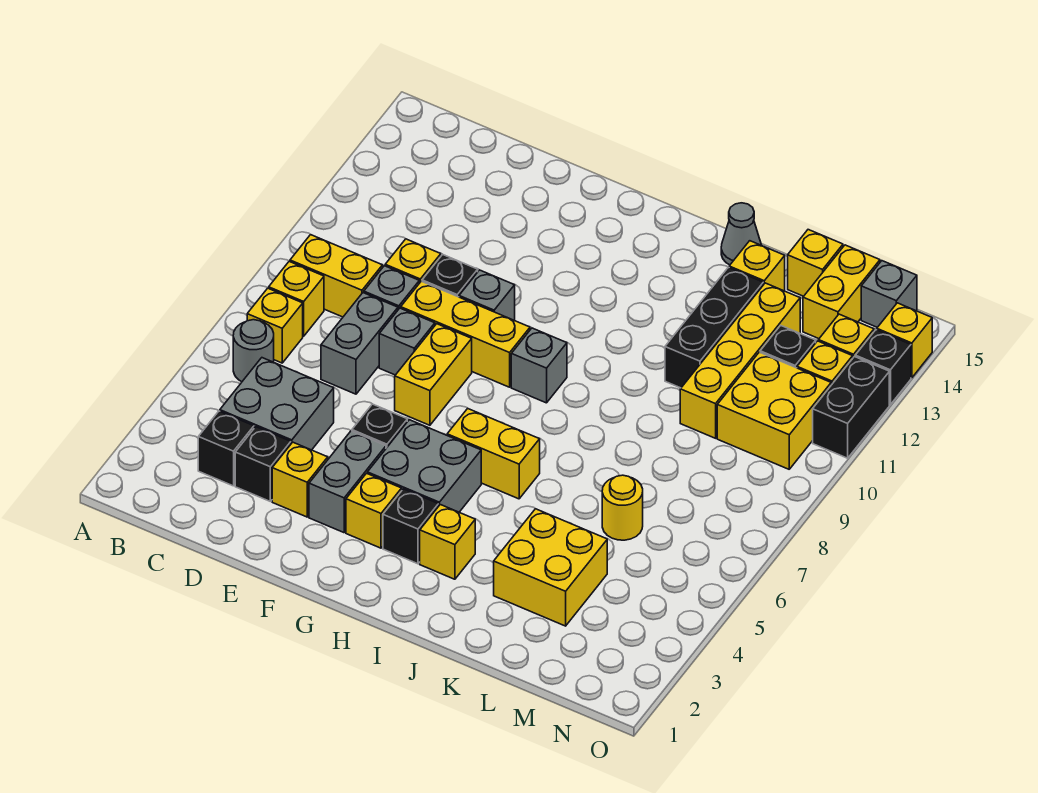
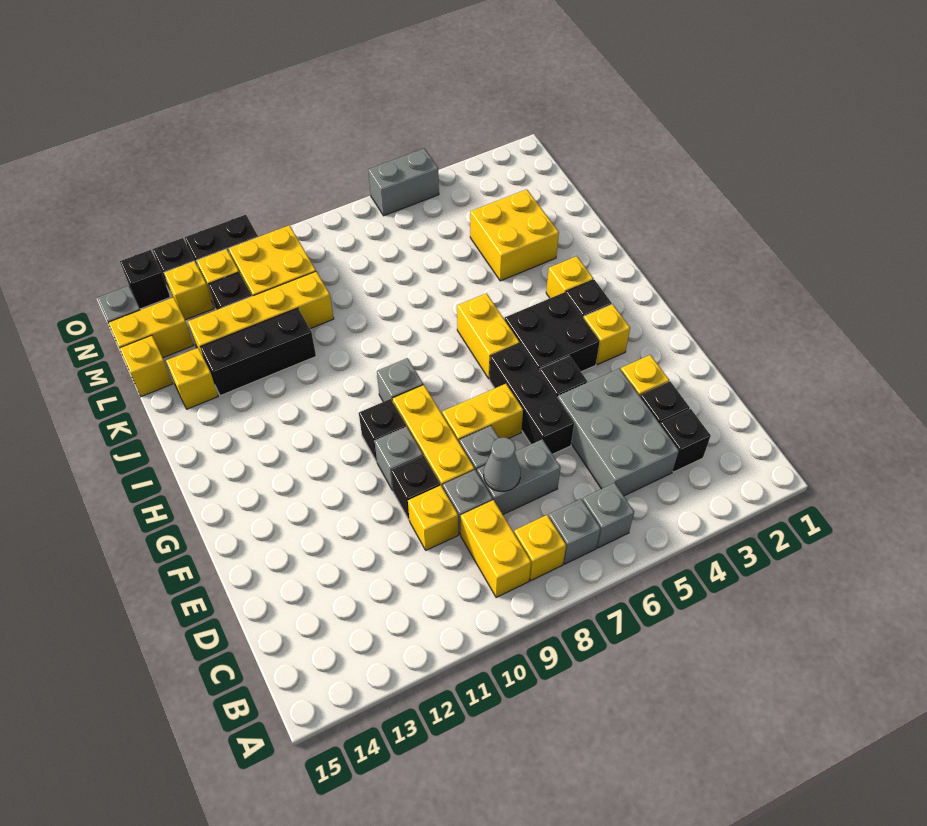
grey round brick B6 level 1 -> grey brick B6 level 1
yellow brick B7 level 1 -> grey brick B7 level 1
grey brick C4:D5 level 1 -> grey brick C4:E5 level 1
none -> black brick E6:G6 level 1
grey brick F3:F4 level 1 -> grey brick O5:O6 level 1
grey brick G4:H5 level 1 -> black brick G4:H5 level 1
none -> black brick G10 level 1
grey cone J15 level 1 -> grey cone D8 level 2
yellow round brick L6 level 1 -> none
yellow brick O14 level 1 -> black brick O14 level 1

